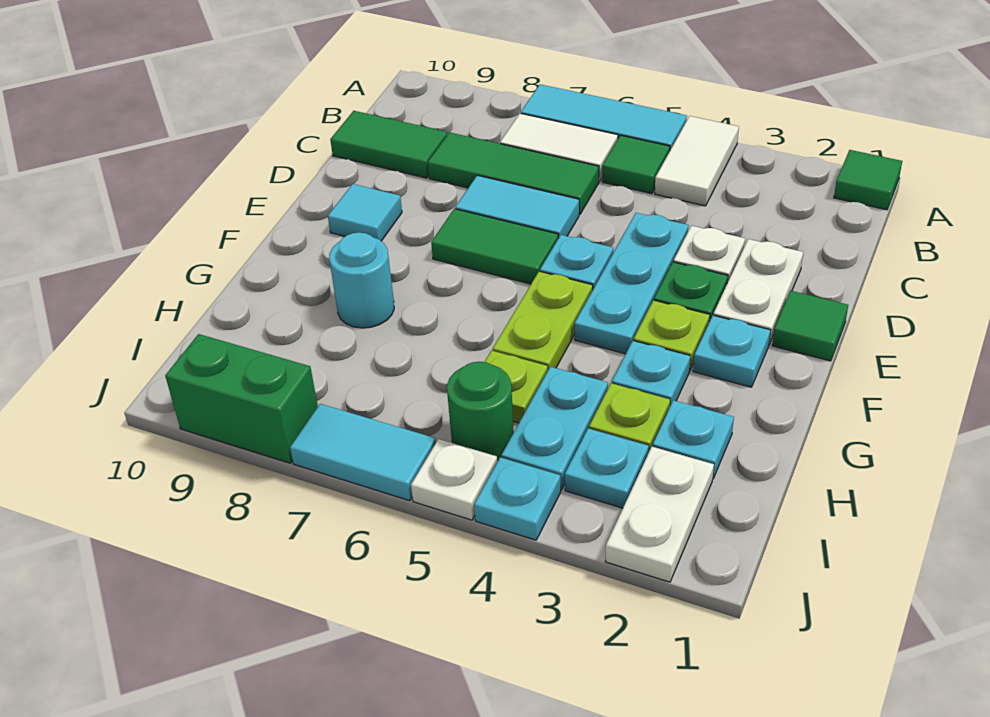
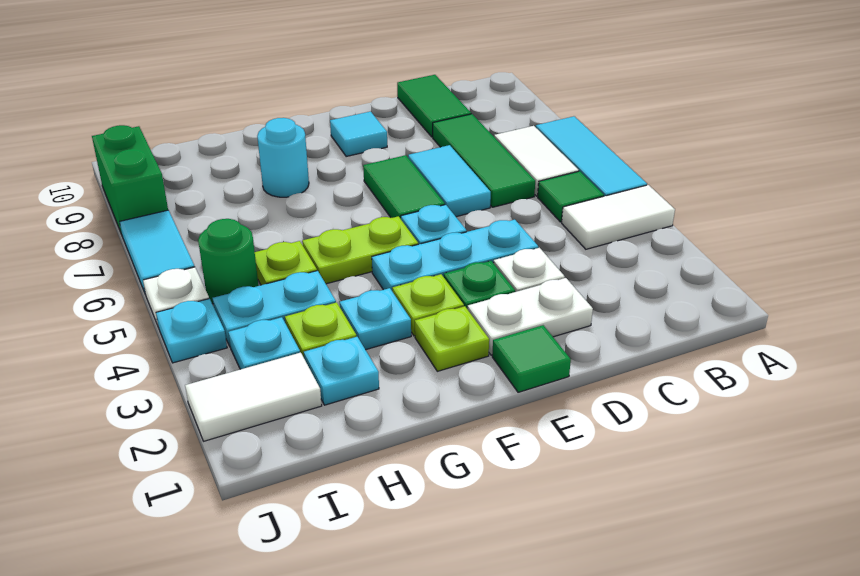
green tile A1 level 1 -> none
cyan plate F2 level 1 -> lime plate F2 level 1
white plate I2:J2 level 1 -> white tile I2:J2 level 1

